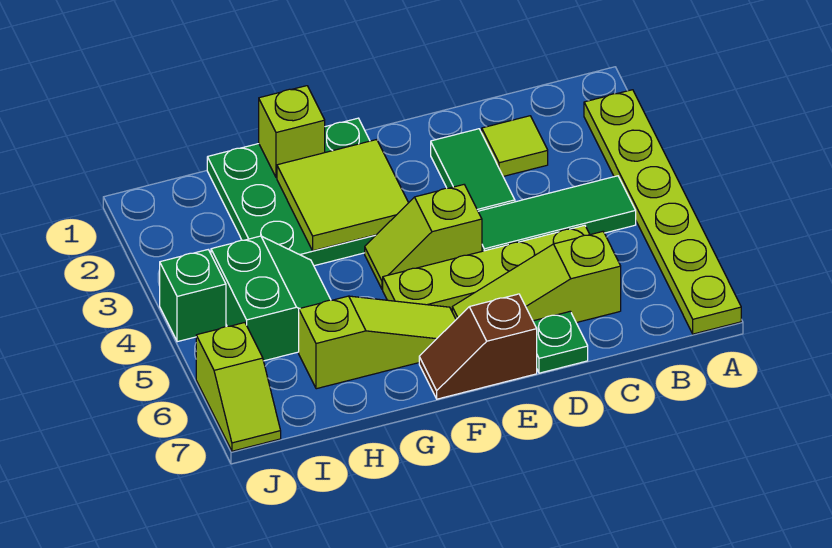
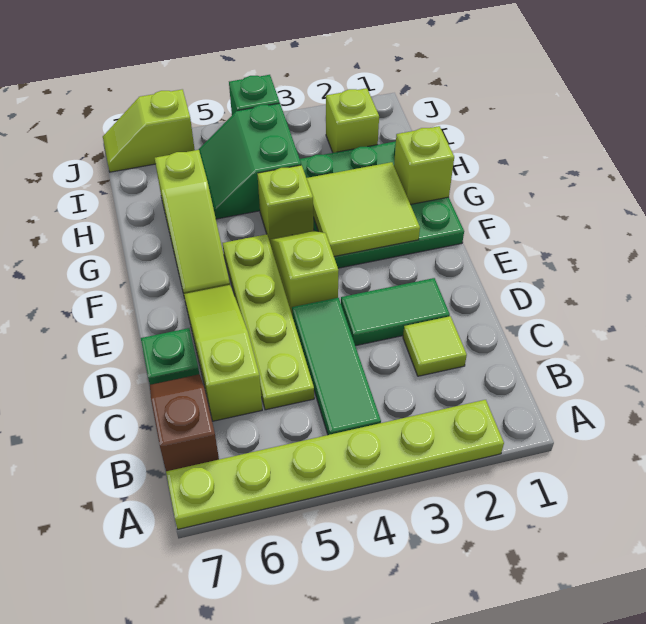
brown slope E7:F7 level 1 top E -> brown slope B7:C7 level 1 top B
none -> lime brick G4 level 1
green slope H4:I5 level 1 top I -> green slope H4:I5 level 1 top 4
none -> lime brick I2 level 1

